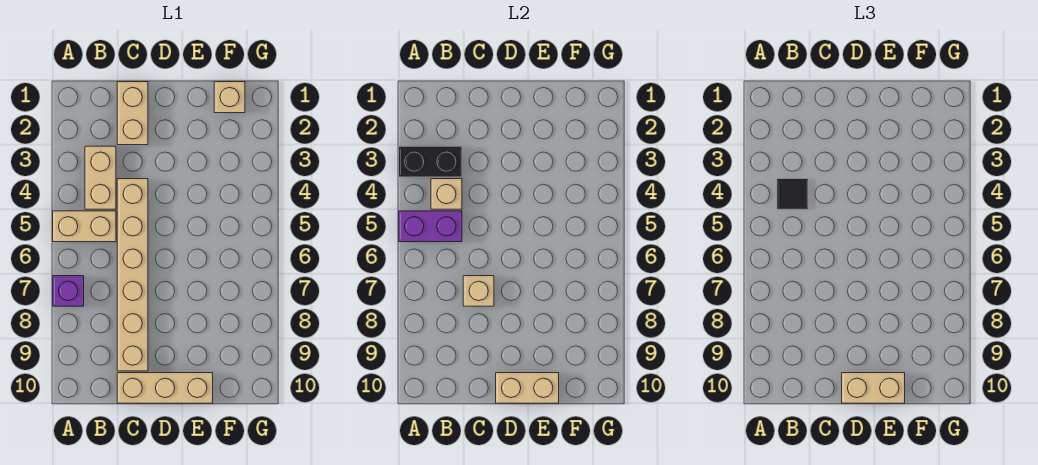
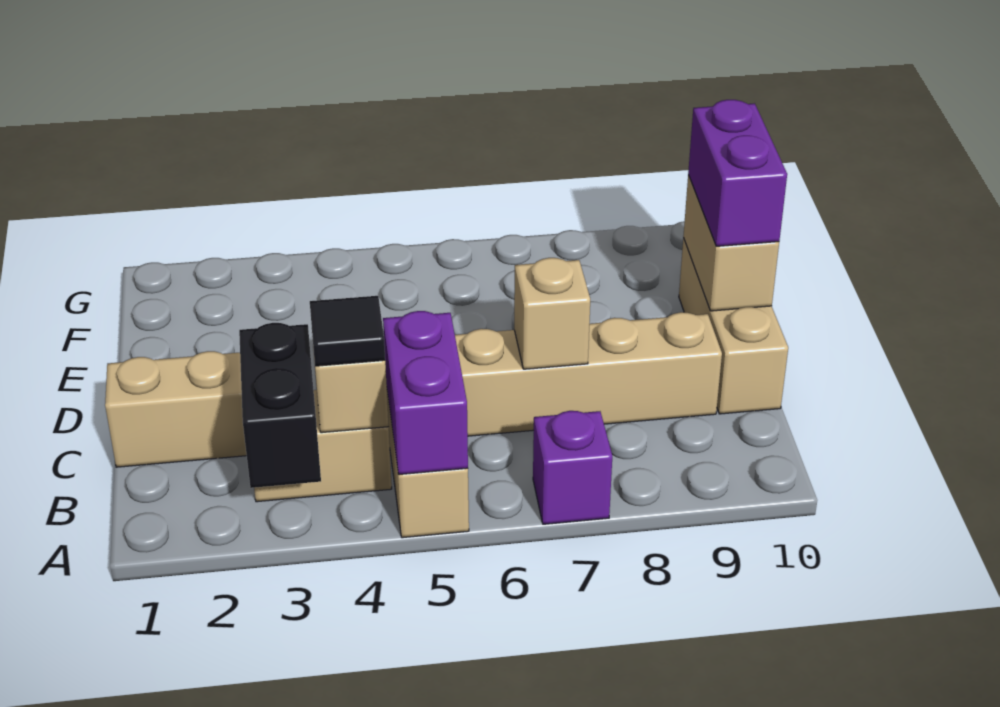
tan brick D10:E10 level 3 -> purple brick D10:E10 level 3
tan brick F1 level 1 -> none

